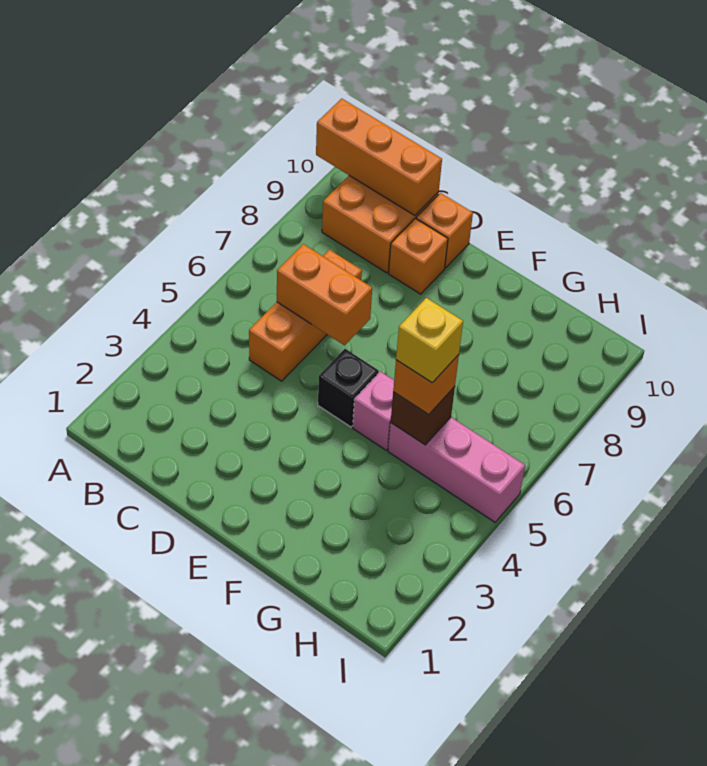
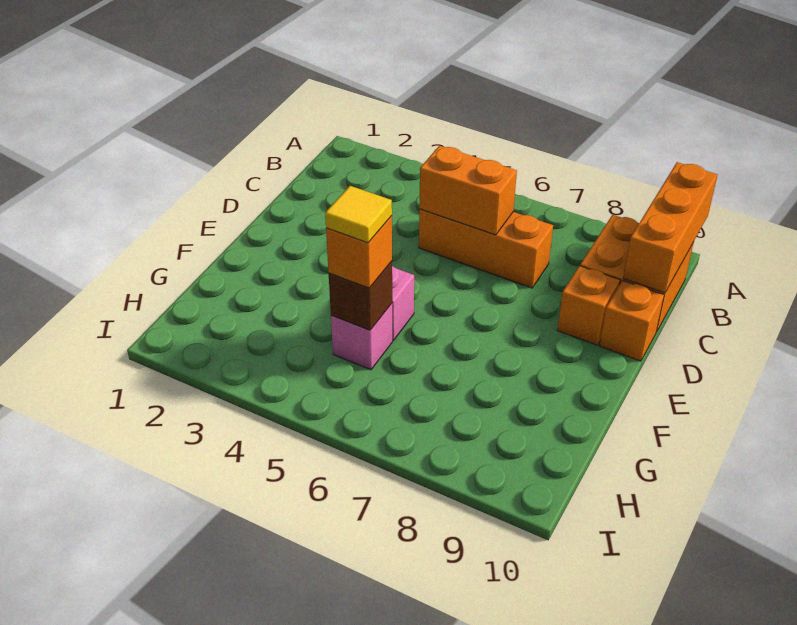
orange brick C6:D6 level 2 -> orange brick C5:C6 level 2
black brick E5 level 1 -> none
pink brick G5:I5 level 1 -> pink brick G5 level 1
yellow brick G5 level 4 -> yellow tile G5 level 4

